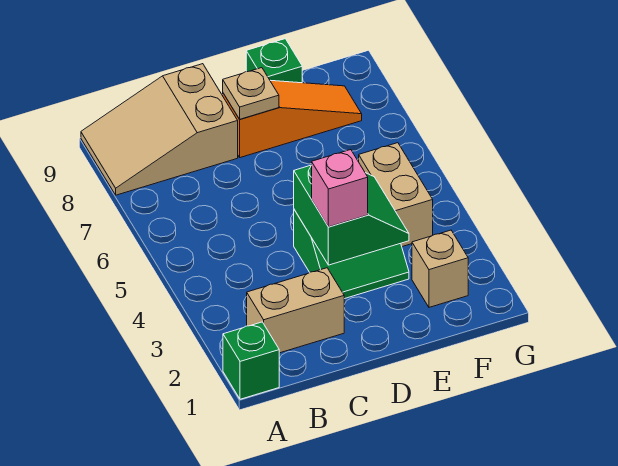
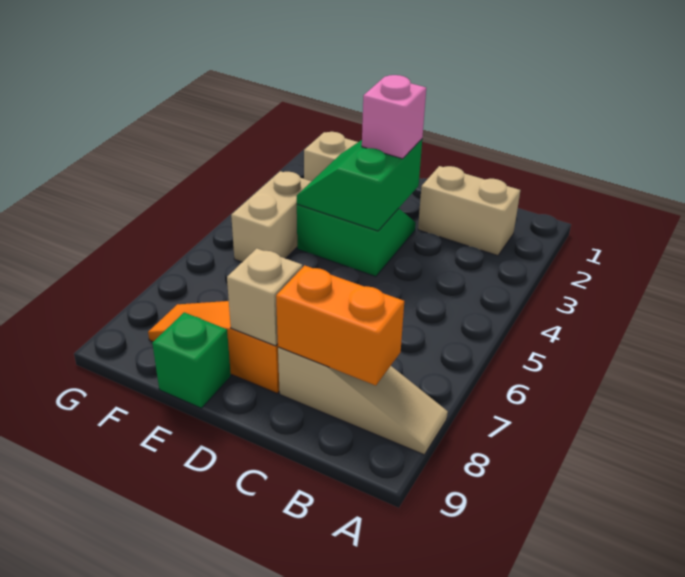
green brick A1 level 1 -> none
tan slope A8:C9 level 1 top C -> tan slope A8:C8 level 1 top C
none -> orange brick B8:C8 level 2
tan plate D8 level 2 -> tan brick D8 level 2

